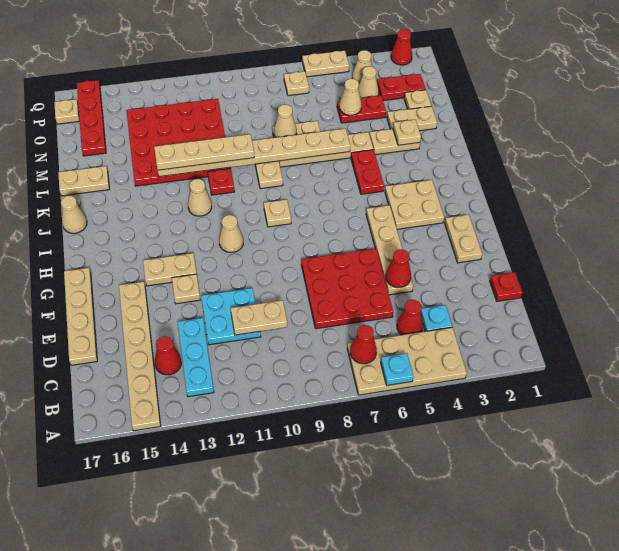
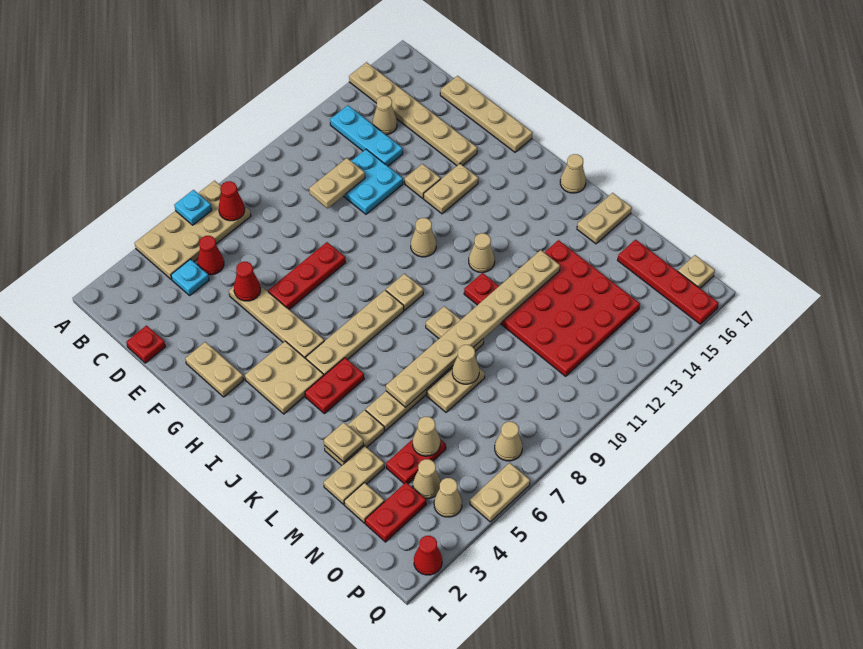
red cone C14 level 1 -> tan cone C14 level 1
red plate D6:F8 level 1 -> red plate F6:F8 level 1
red plate J5:K5 level 1 -> red plate J4:J5 level 1
tan plate L10:L13 level 3 -> tan plate I5:I8 level 1
tan plate P7 level 1 -> tan cone P7 level 1

